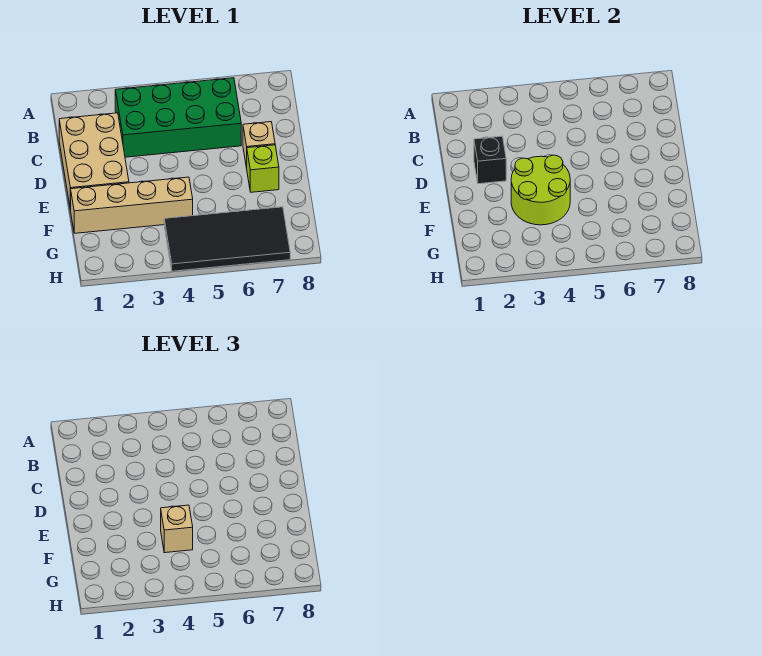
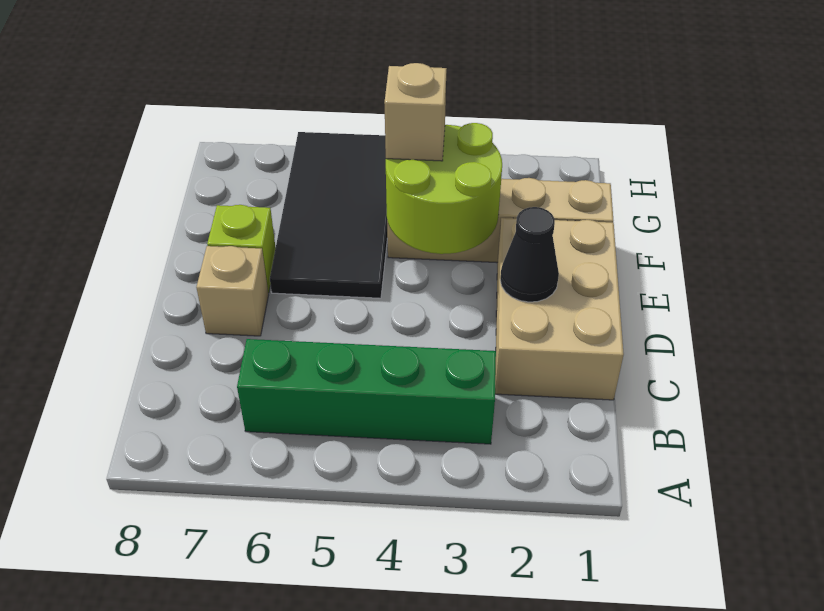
green brick B3:C6 level 1 -> green brick B3:B6 level 1
black brick D2 level 2 -> black cone D2 level 2
black tile G4:H7 level 1 -> black tile E5:H6 level 1

